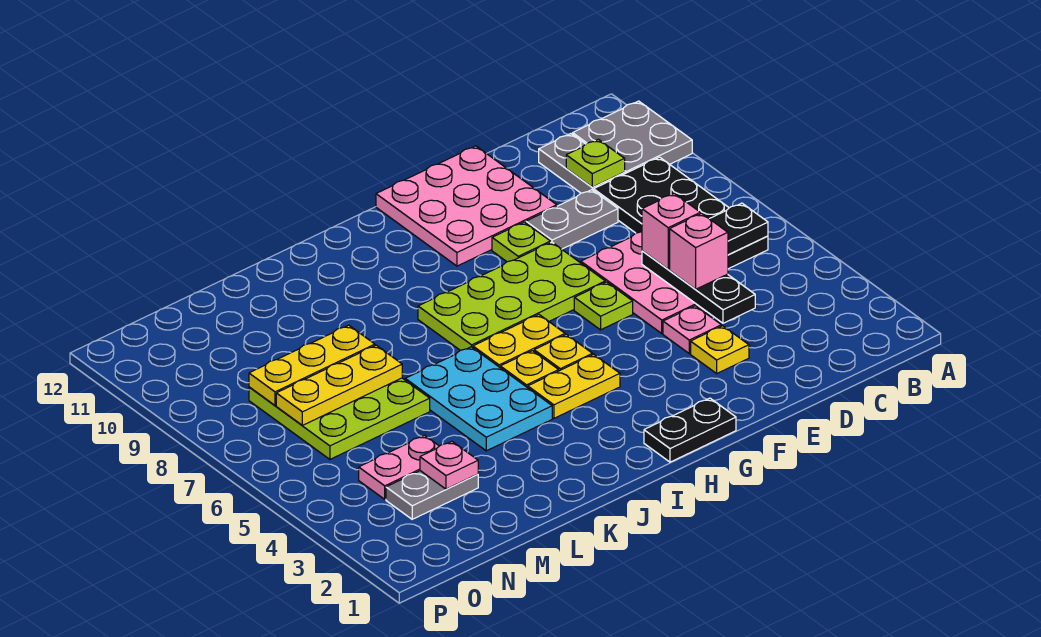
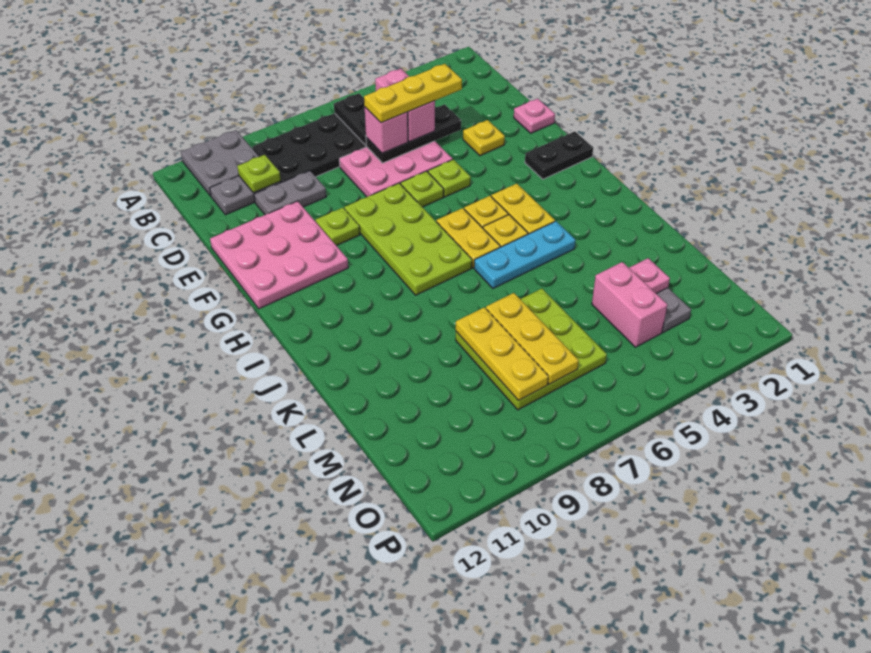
none -> yellow plate D4:D6 level 4
pink brick D5 level 3 -> pink brick C5:D5 level 3
grey plate D9:E9 level 1 -> grey plate D9:D10 level 1
pink plate E4 level 1 -> pink plate E1 level 1
none -> lime plate F5 level 1
black plate G1:H1 level 1 -> black plate G1:G2 level 1
cyan plate J4:K6 level 1 -> cyan plate J4:J6 level 1
pink plate M4:N4 level 1 -> pink brick M4:N4 level 1

